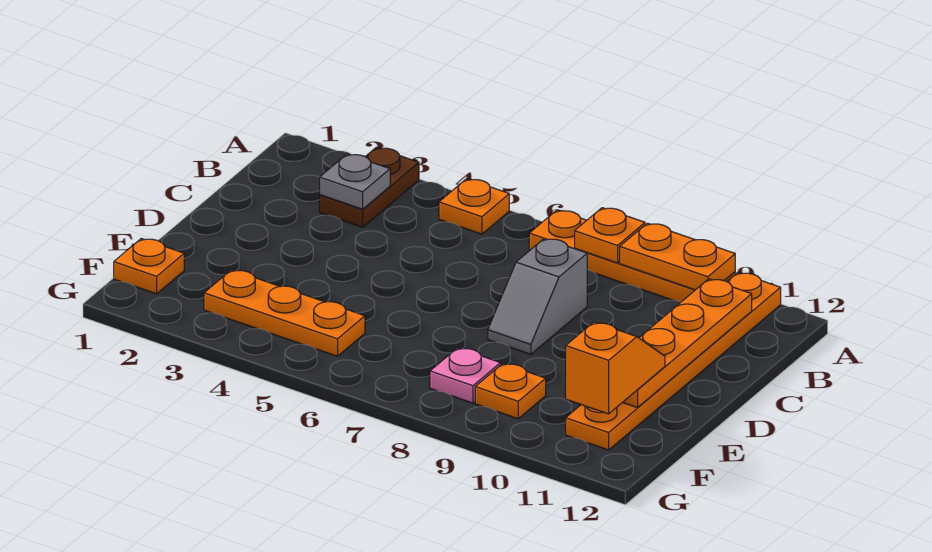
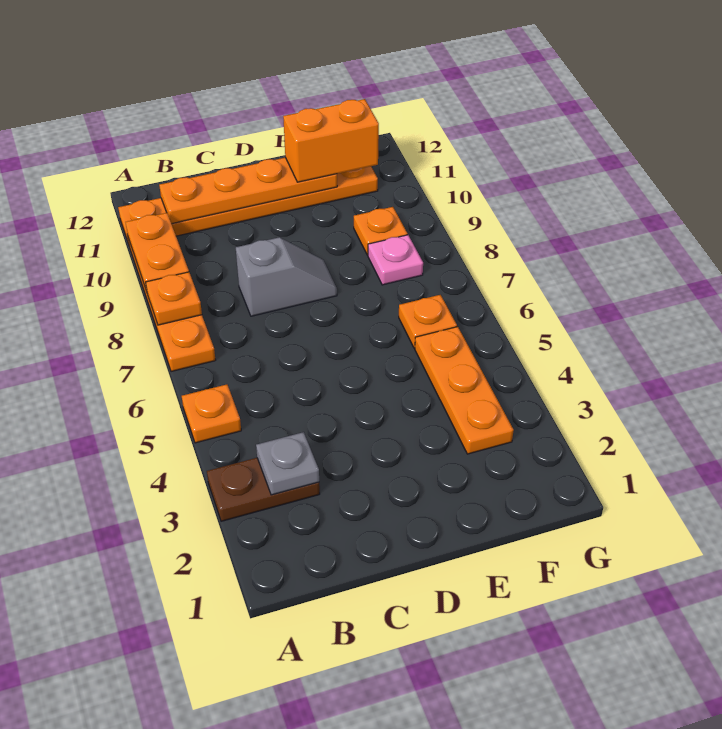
orange slope E11:F11 level 3 top F -> orange brick E11:F11 level 3
orange plate F1 level 1 -> orange plate F6 level 1

